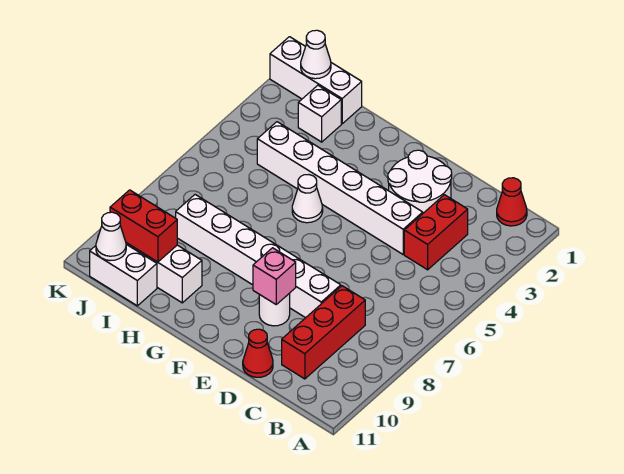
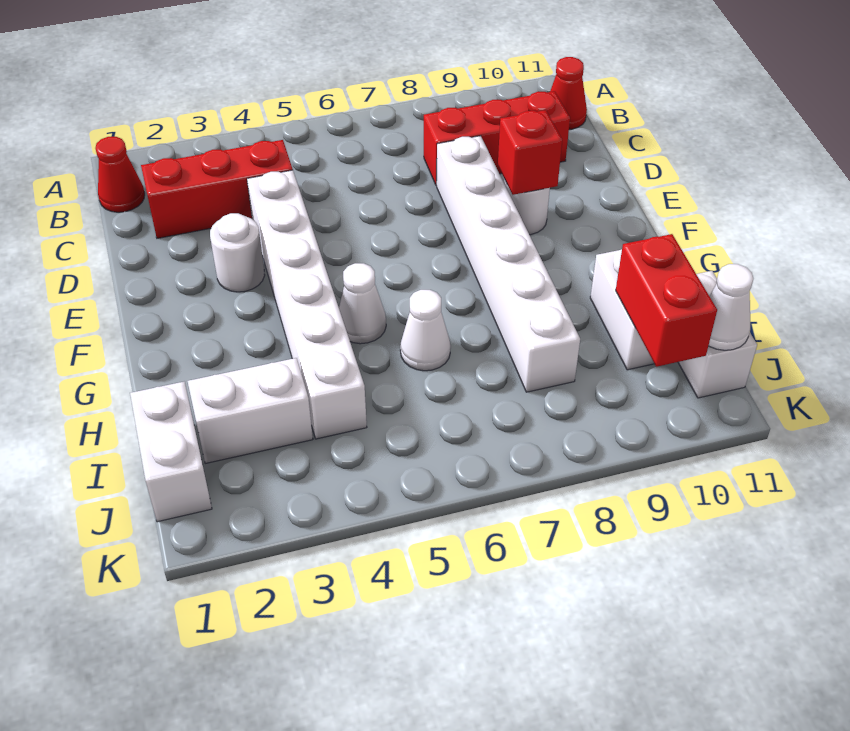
red brick C3:C4 level 1 -> red brick C2:C4 level 1
white round brick D2:E3 level 1 -> white round brick E3 level 1
red cone D11 level 1 -> red cone B11 level 1
pink brick E9 level 2 -> red brick E9 level 2
white brick I1:K1 level 1 -> white brick I1:J1 level 1
white brick I2 level 1 -> white brick I2:I3 level 1
white cone J1 level 2 -> white cone H6 level 1

